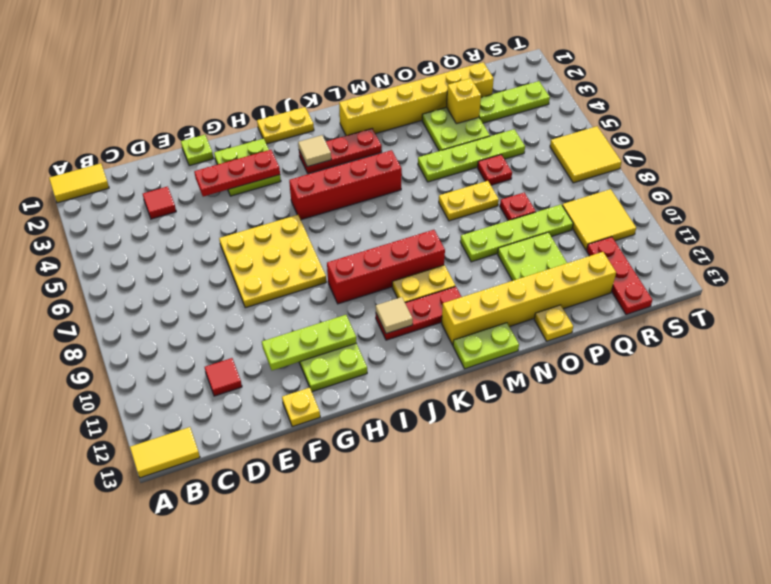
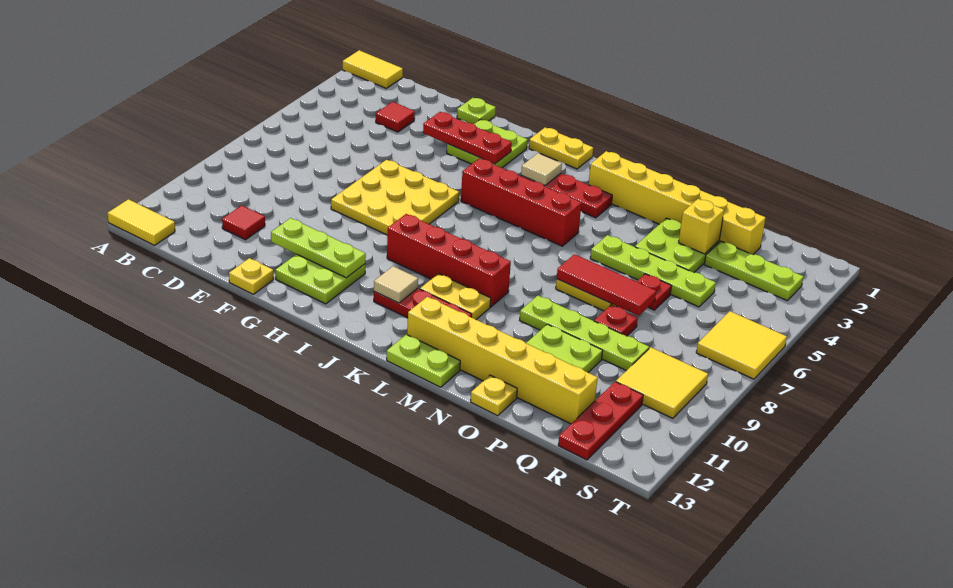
none -> red tile N7:P7 level 2

